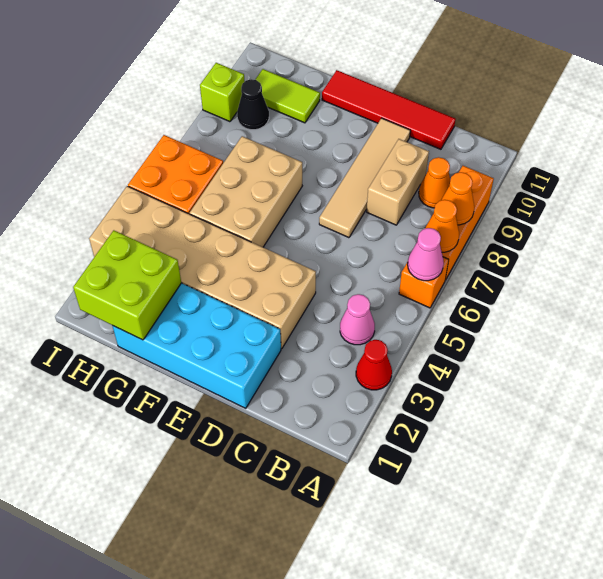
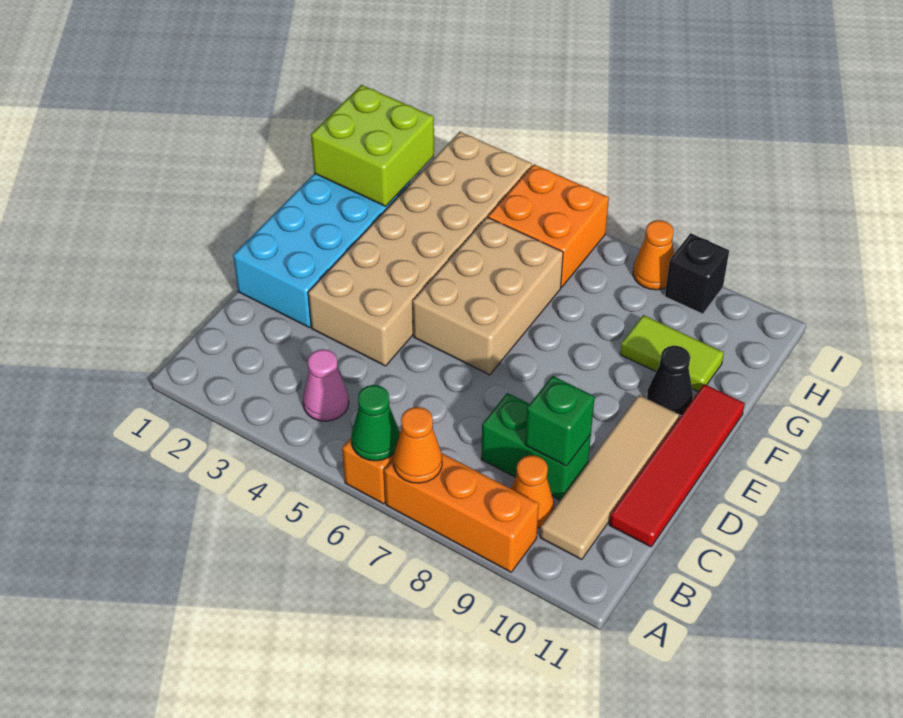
red cone A3 level 1 -> none
pink cone A6 level 2 -> green cone A6 level 2
orange cone A8 level 2 -> orange cone I8 level 1
tan brick C8:C9 level 1 -> green brick C8:C9 level 1
none -> green brick C9 level 2
tan tile D7:D10 level 1 -> tan tile B10:E10 level 1
tan brick F5:G7 level 1 -> tan brick E5:G6 level 1
lime tile G10:H10 level 1 -> lime tile G9:G10 level 1
black cone H9 level 1 -> black cone F10 level 1
lime brick I9 level 1 -> black brick I9 level 1

